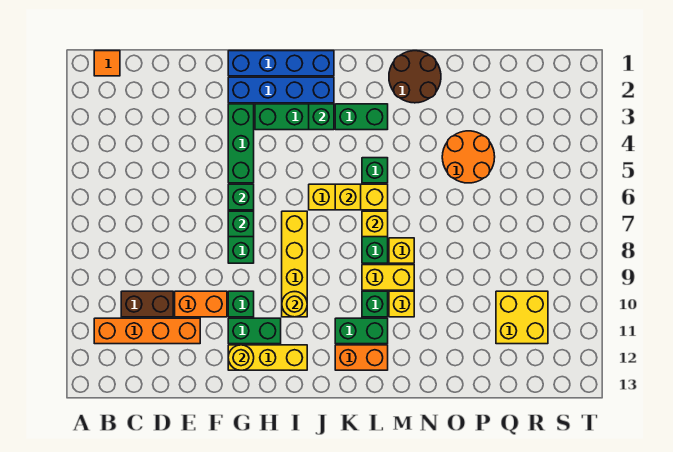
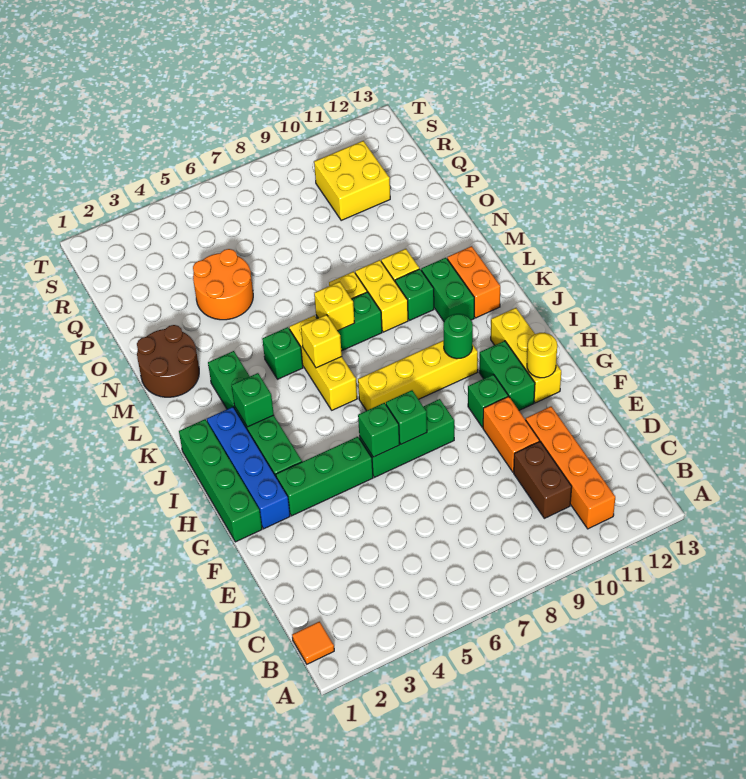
blue brick G1:J1 level 1 -> green brick G1:J1 level 1
yellow round brick I10 level 2 -> green round brick I10 level 2

